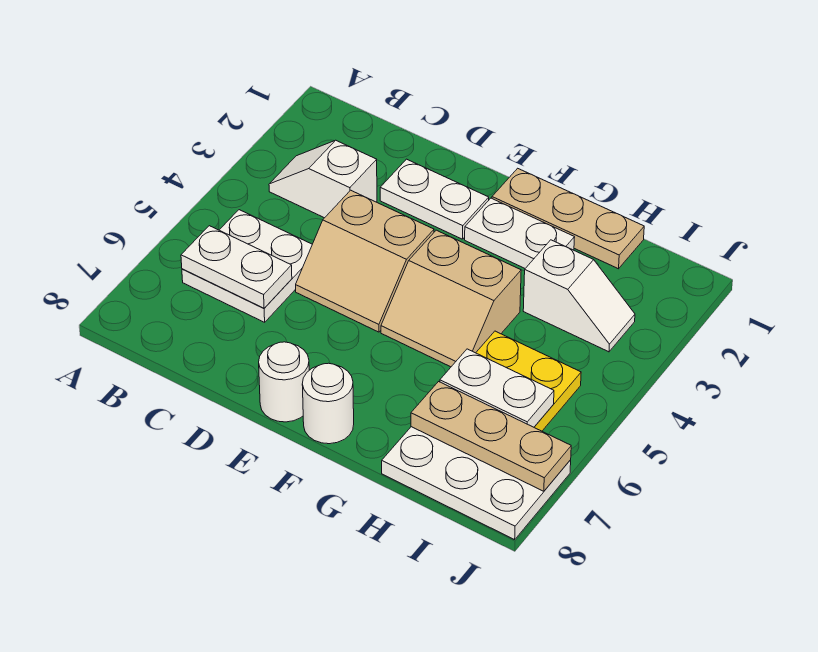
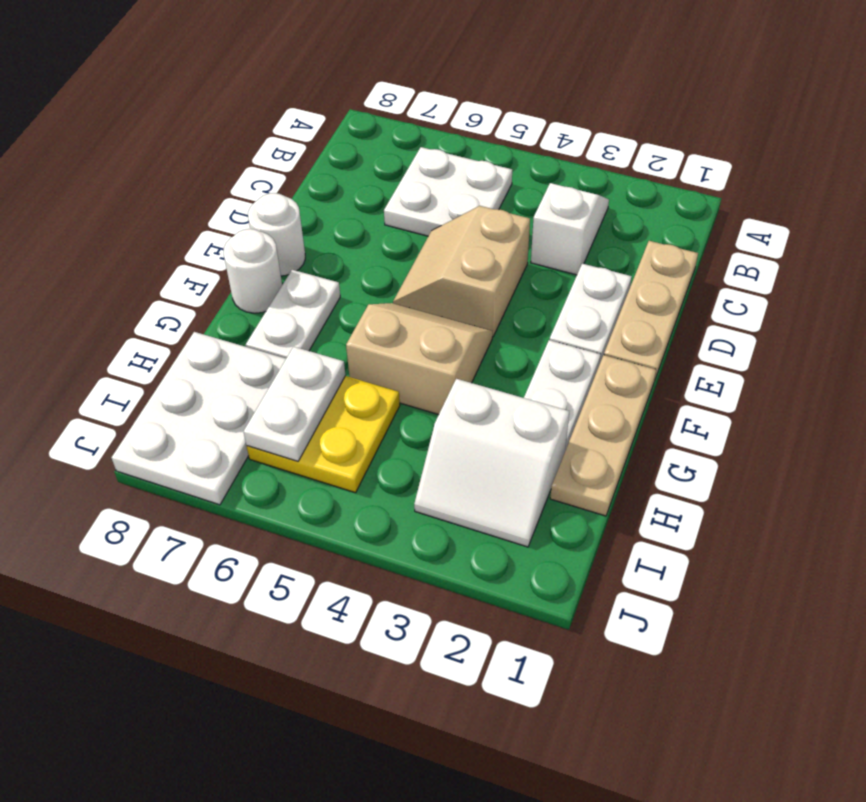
white plate B6:C6 level 2 -> white plate F7:G7 level 1
tan slope F4:G5 level 1 top 4 -> tan slope F4:G5 level 1 top G
white slope H3:I3 level 1 top H -> white slope H2:I3 level 1 top H
tan plate H7:J7 level 2 -> tan plate C1:E1 level 1

